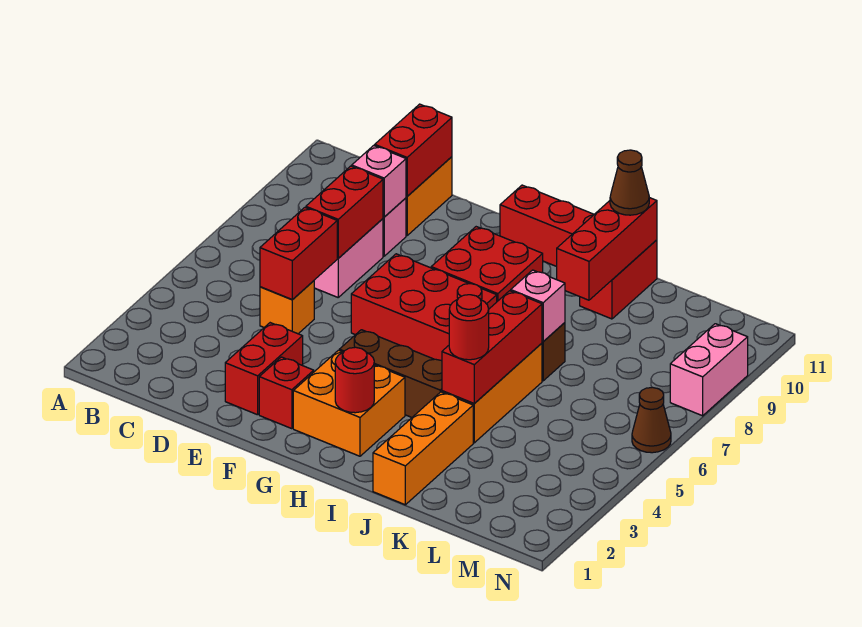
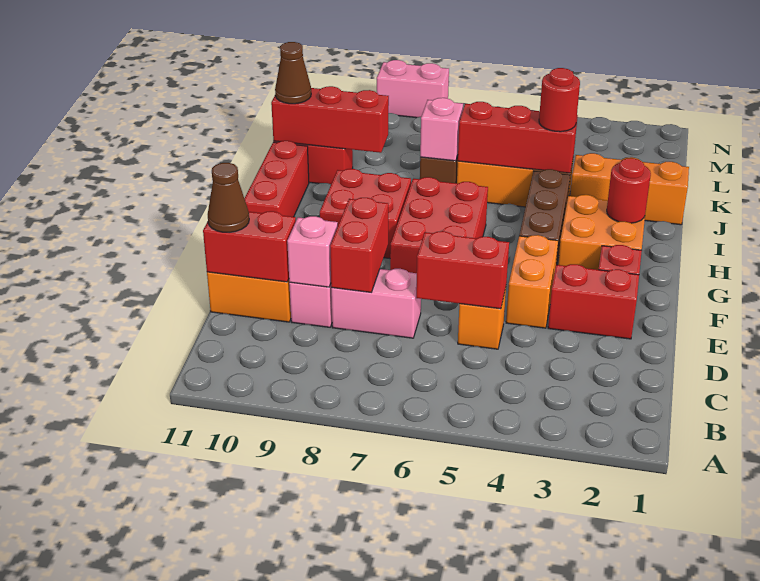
red brick D7:D8 level 2 -> red brick D8:E8 level 2
none -> orange brick E4:F4 level 1
brown cone N6 level 1 -> brown cone D11 level 3

